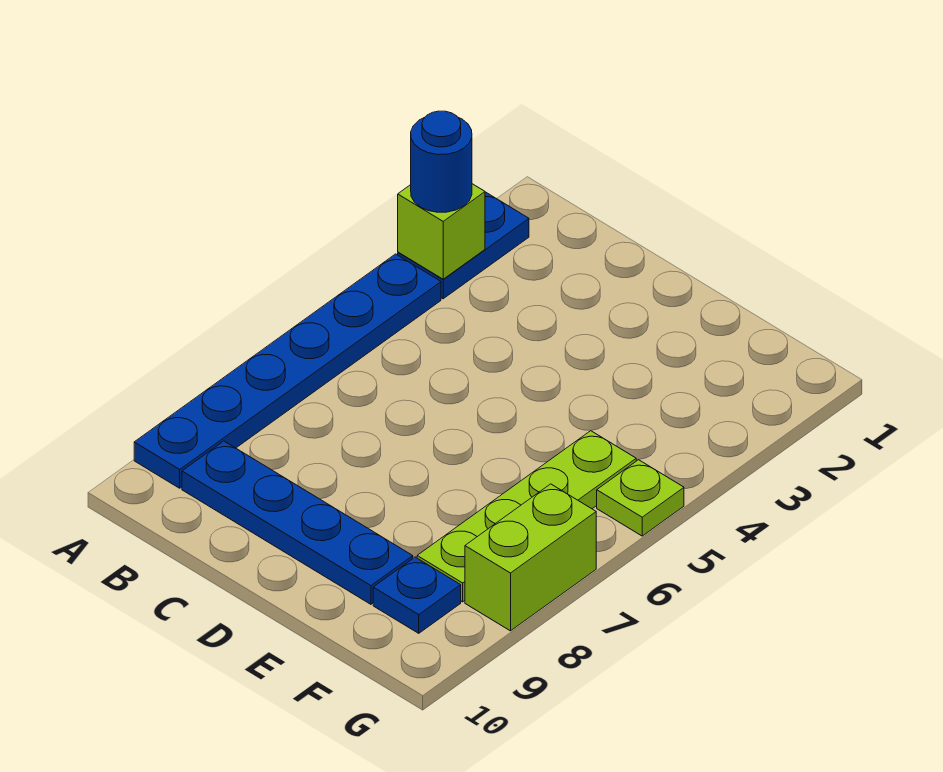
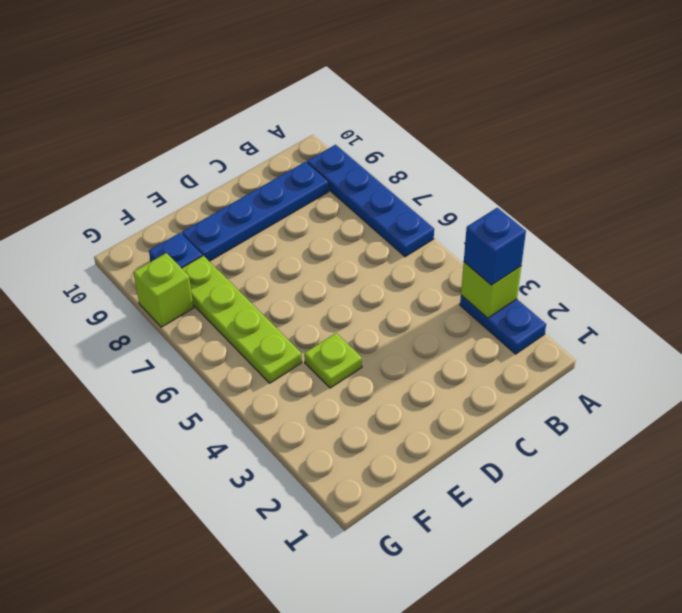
blue round brick A3 level 3 -> blue brick A3 level 3
blue plate A4:A9 level 1 -> blue plate A6:A9 level 1
lime plate G5 level 1 -> lime plate E4 level 1
lime brick G7:G8 level 1 -> lime brick G8 level 1

